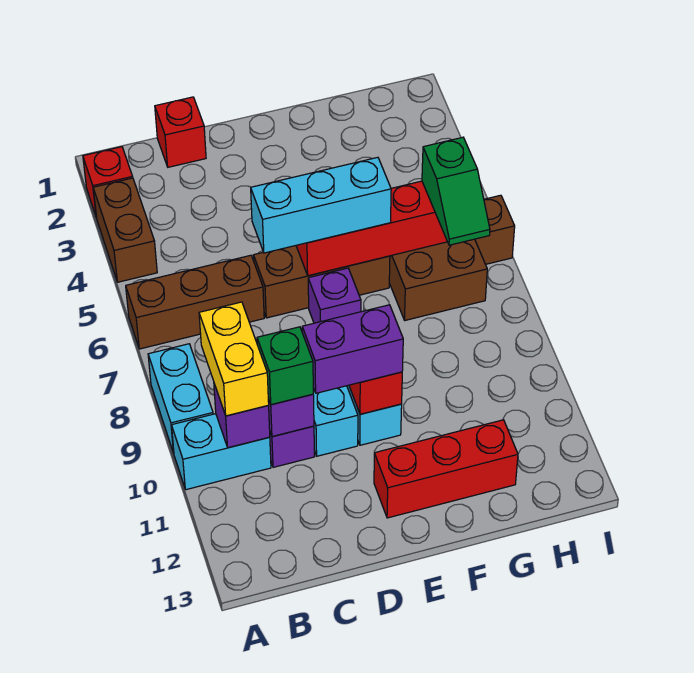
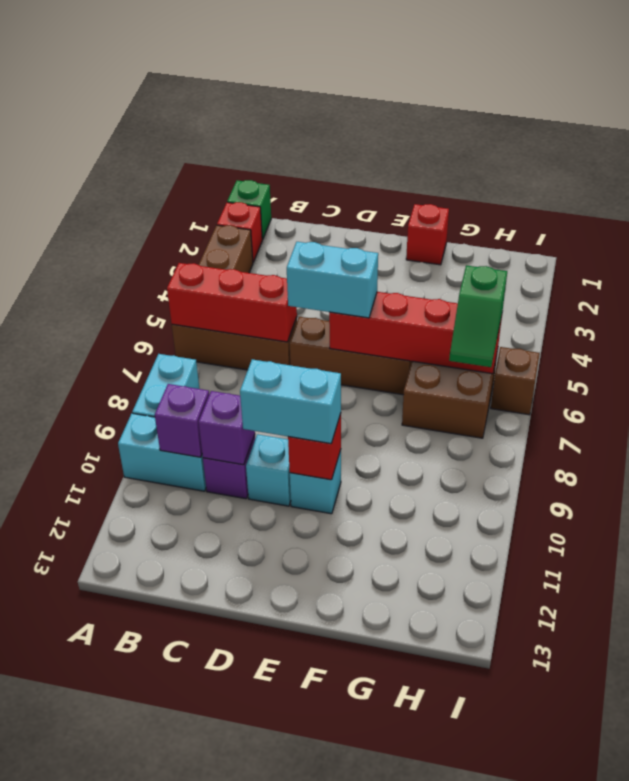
yellow brick B9:B10 level 3 -> none
red brick C1 level 1 -> red brick F1 level 1
green brick C10 level 3 -> green brick A1 level 1
cyan brick D6:F6 level 3 -> cyan brick D6:E6 level 3
purple brick D10:E10 level 3 -> cyan brick D10:E10 level 3
purple brick E7 level 1 -> none
red brick E12:G12 level 1 -> red brick A6:C6 level 2

